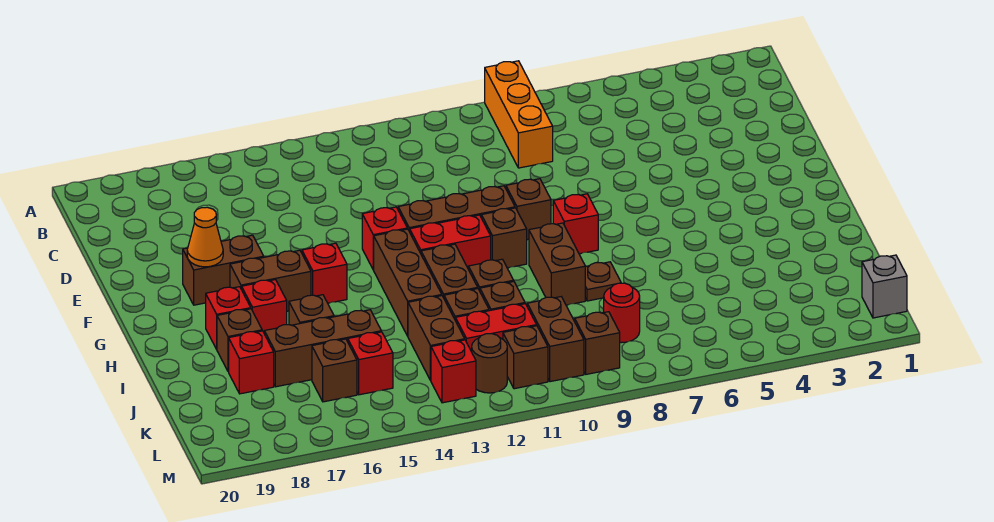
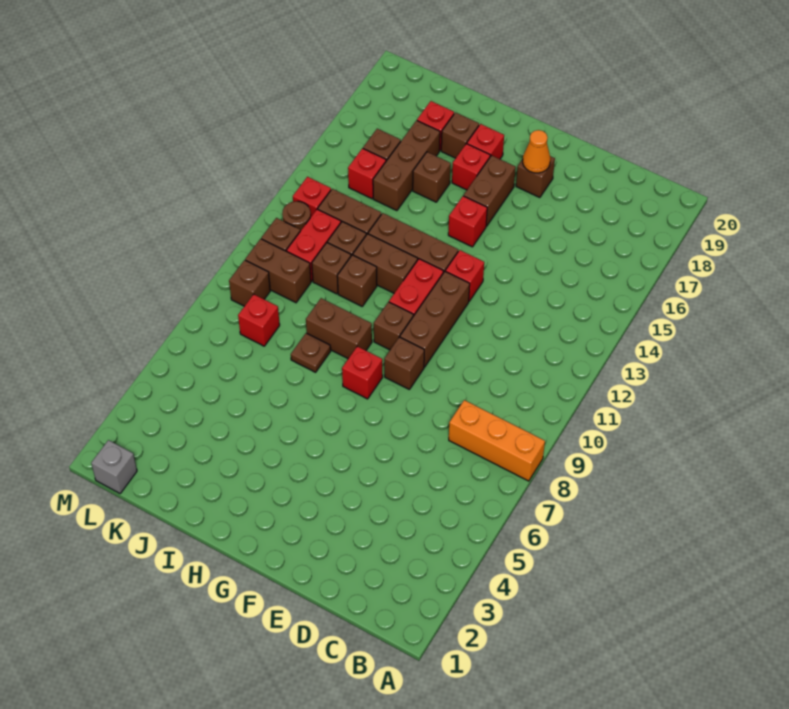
brown brick F17:F18 level 1 -> brown brick F18 level 1
red round brick K8 level 1 -> red brick K8 level 1

